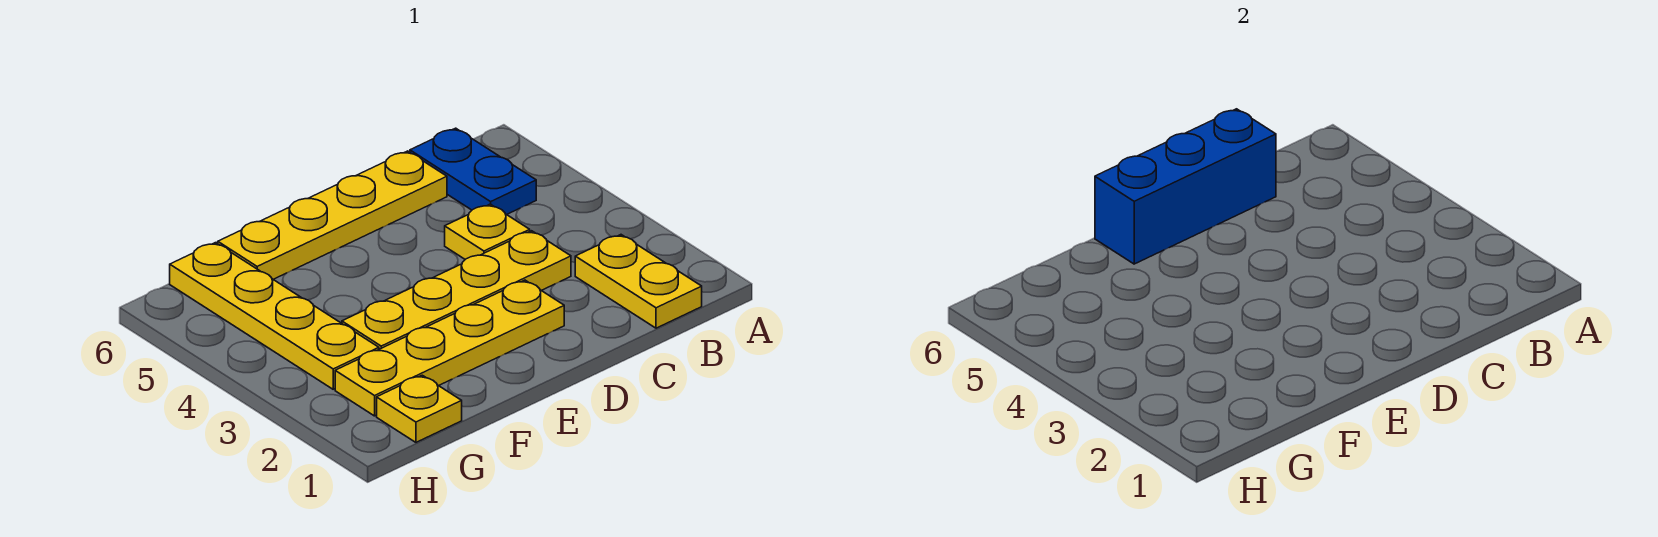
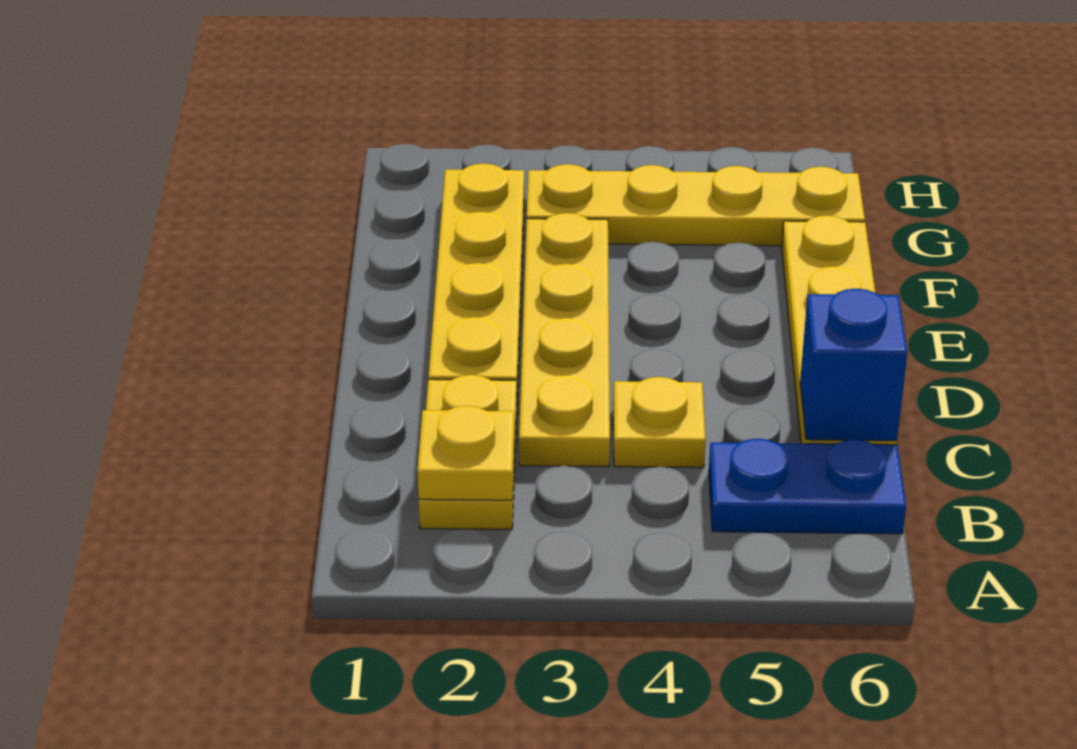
yellow plate B1:B2 level 1 -> yellow plate B2:C2 level 1
blue brick C6:E6 level 2 -> blue brick C6 level 2
yellow plate G1 level 1 -> yellow plate B2 level 2

